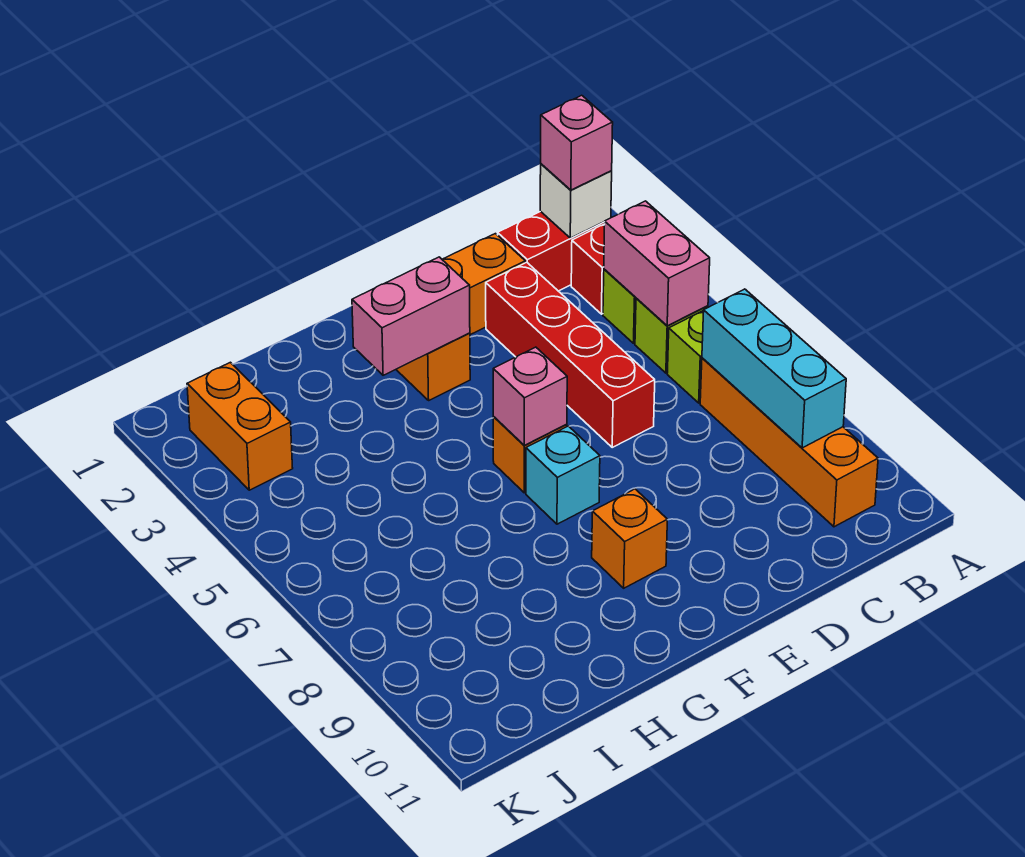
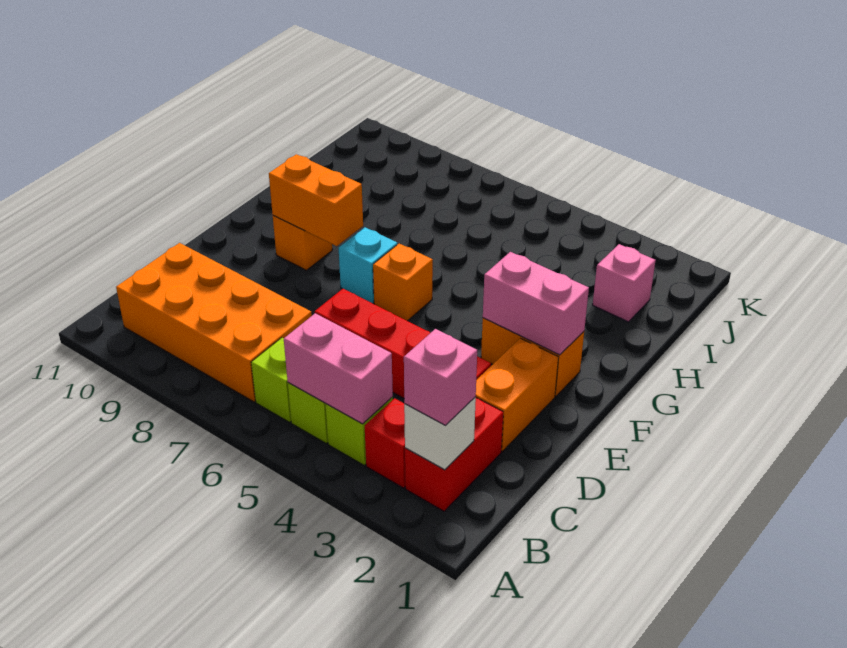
orange brick B7:B10 level 1 -> orange brick B7:C10 level 1
cyan brick B7:B9 level 2 -> none
pink brick F3:G3 level 2 -> pink brick F2:F3 level 2
pink brick F6 level 2 -> pink brick I2 level 1
orange brick J2:J3 level 1 -> orange brick F8:F9 level 2

